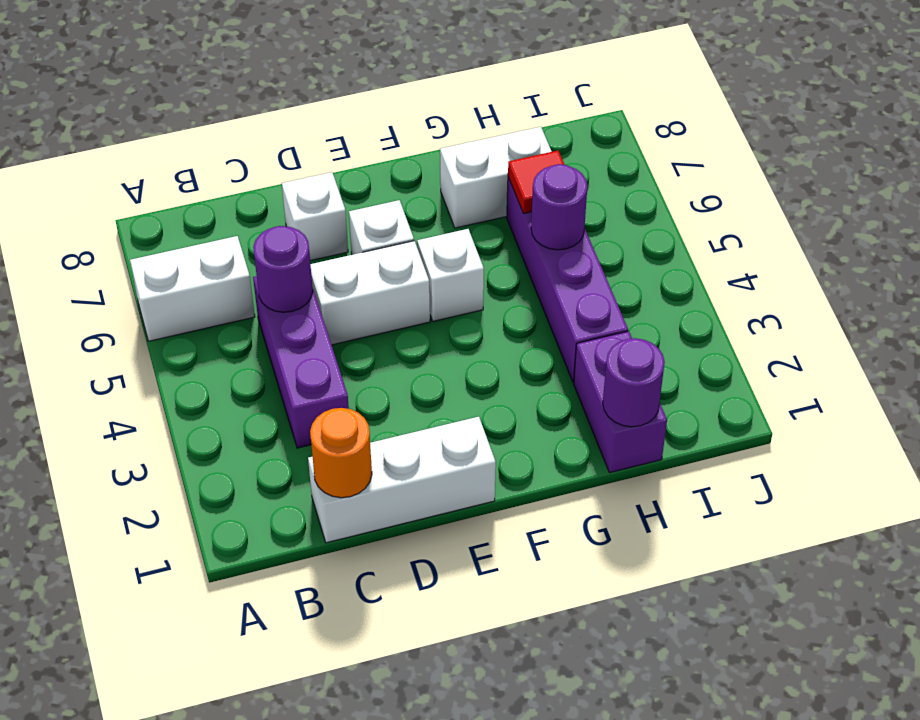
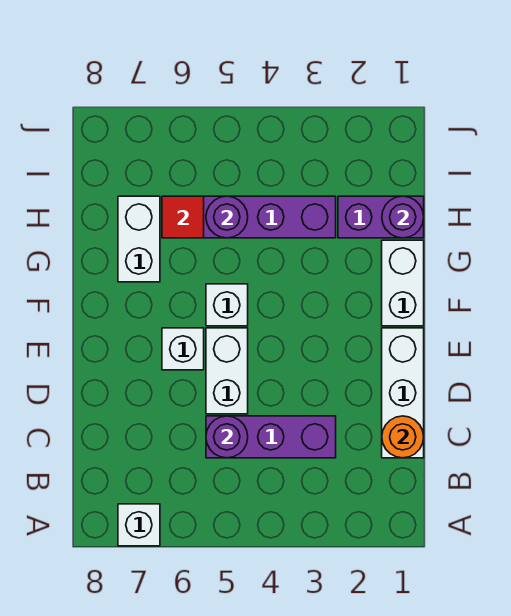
white brick A6:B6 level 1 -> white brick F1:G1 level 1
white brick D7 level 1 -> white brick A7 level 1

